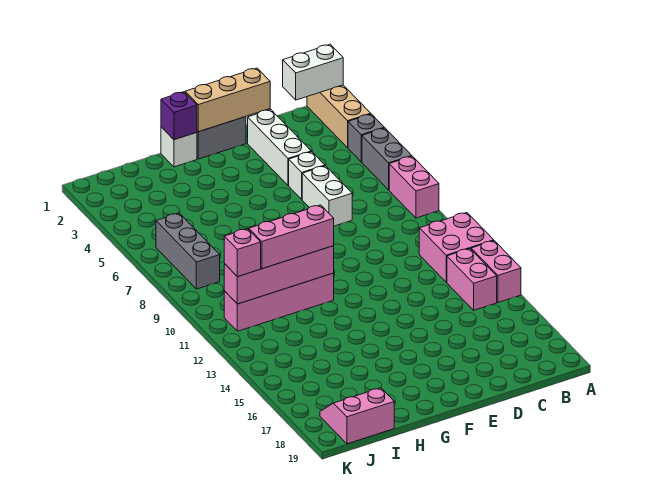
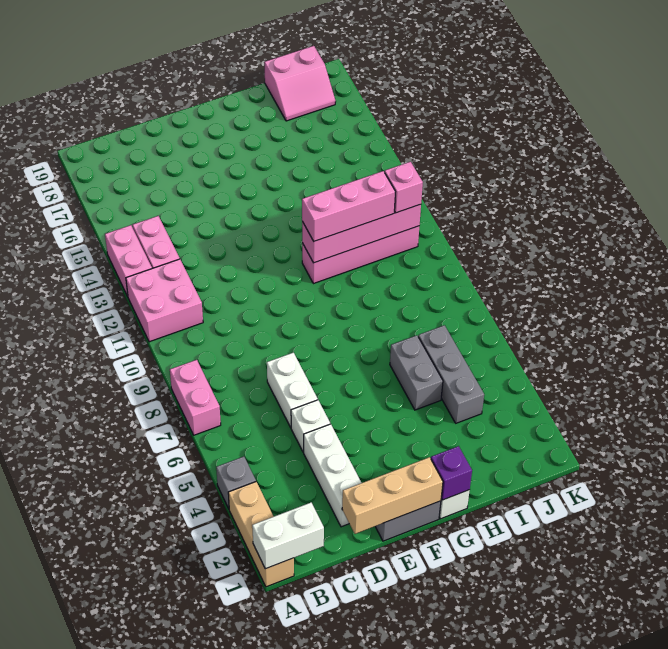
grey brick A5:A6 level 1 -> grey brick H5:H6 level 1
grey brick J6:J8 level 1 -> grey brick I4:I6 level 1

